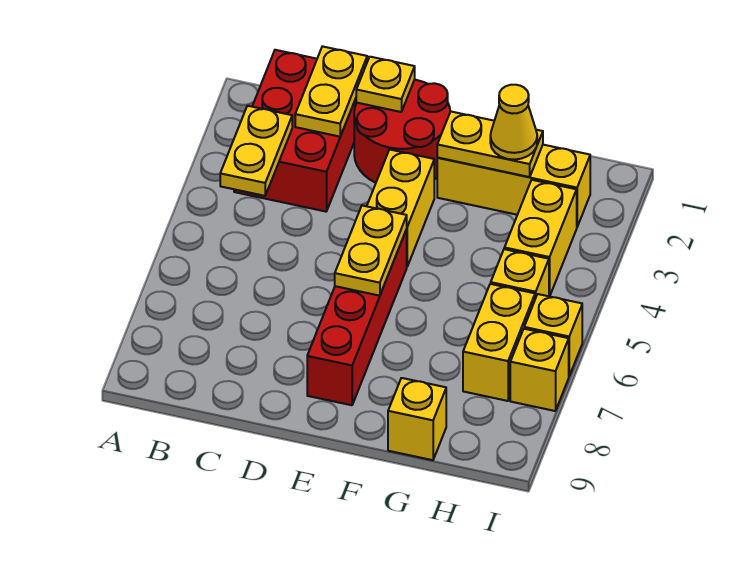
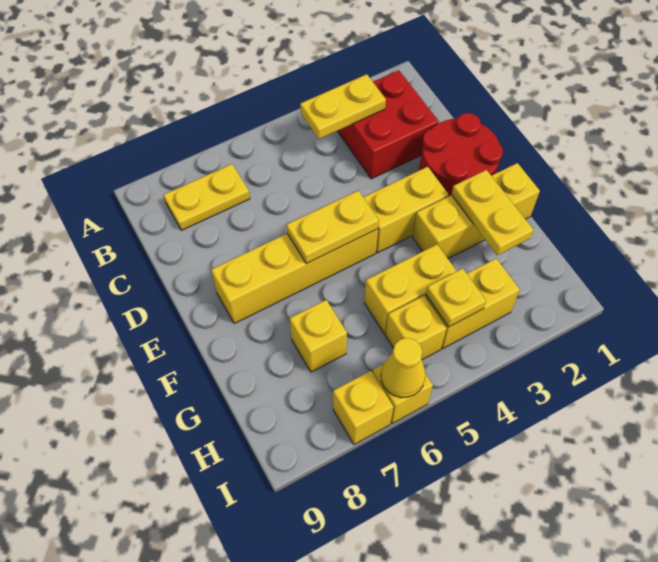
red brick B1:C3 level 1 -> red brick B2:C3 level 1
yellow plate C1:C2 level 2 -> yellow plate B7:B8 level 1
yellow plate D1 level 2 -> yellow plate H4 level 2
red brick E5:E8 level 1 -> yellow brick E5:E8 level 1
yellow brick F2:H2 level 1 -> yellow brick F1:F3 level 1
yellow cone G2 level 3 -> yellow cone I6 level 2
yellow brick G9 level 1 -> yellow brick G7 level 1
yellow brick H6:H7 level 1 -> yellow brick G4:G5 level 1

